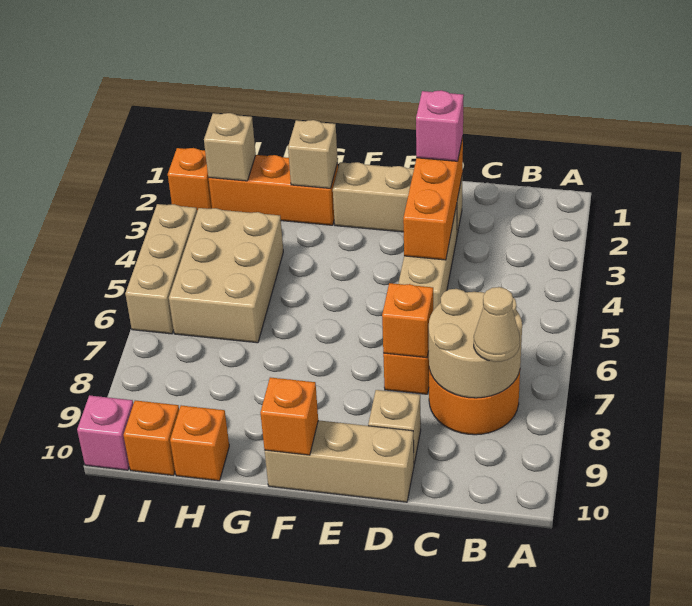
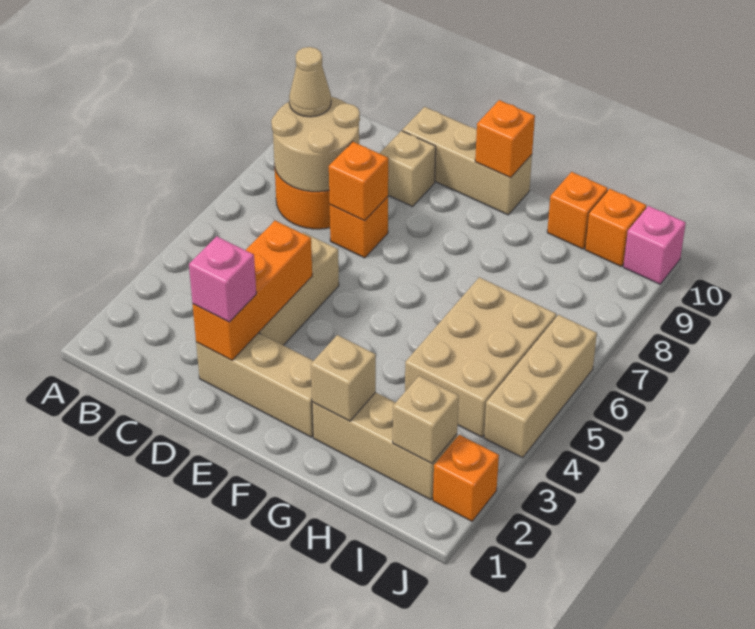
orange brick G2:I2 level 1 -> tan brick G2:I2 level 1

